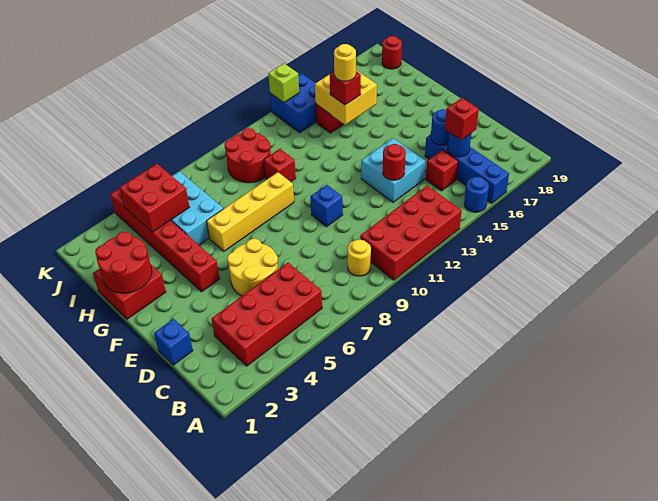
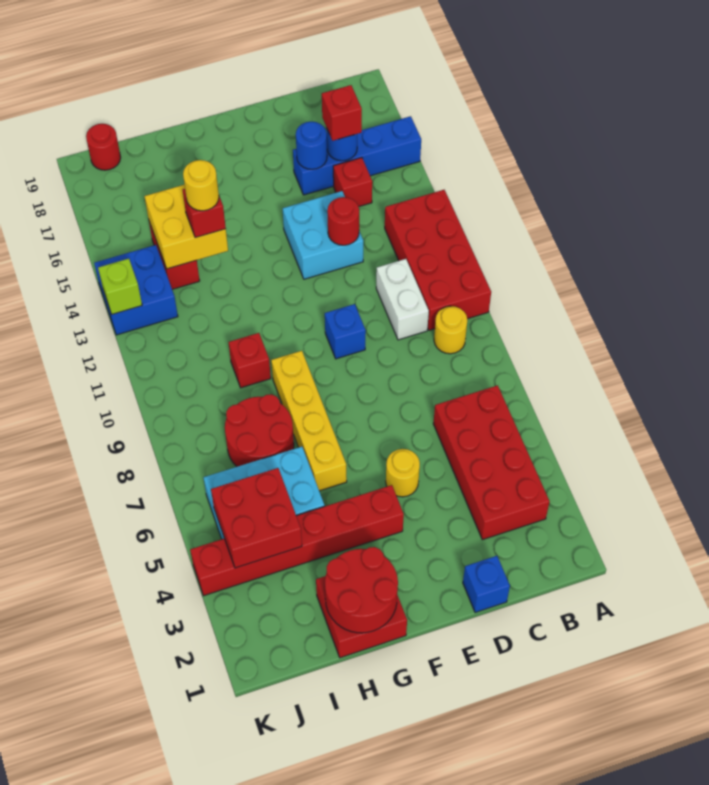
blue round brick A15 level 1 -> none
none -> white brick C10:C11 level 1
yellow round brick D5:E6 level 1 -> yellow round brick E5 level 1
red round brick I9:J10 level 1 -> red round brick H7:I8 level 1

